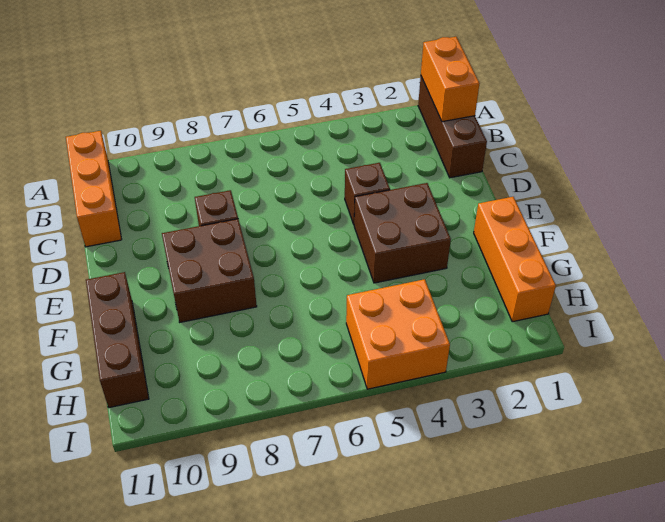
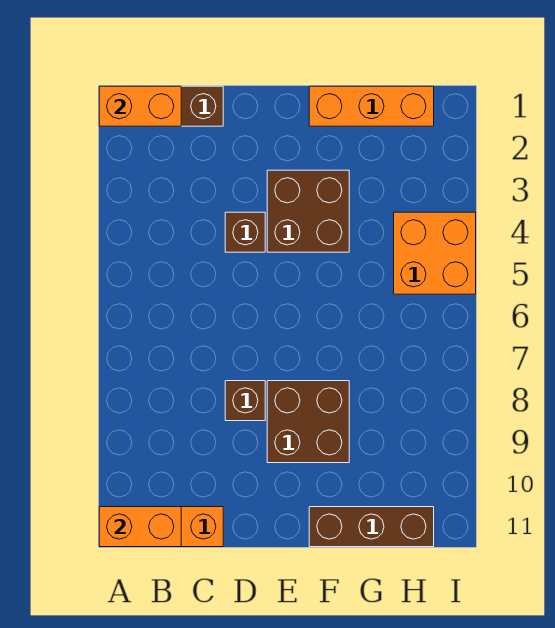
none -> orange brick A11:B11 level 2

